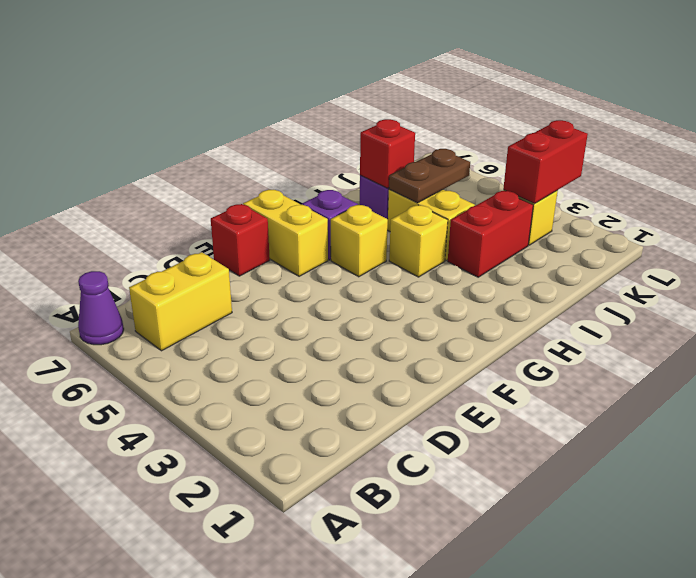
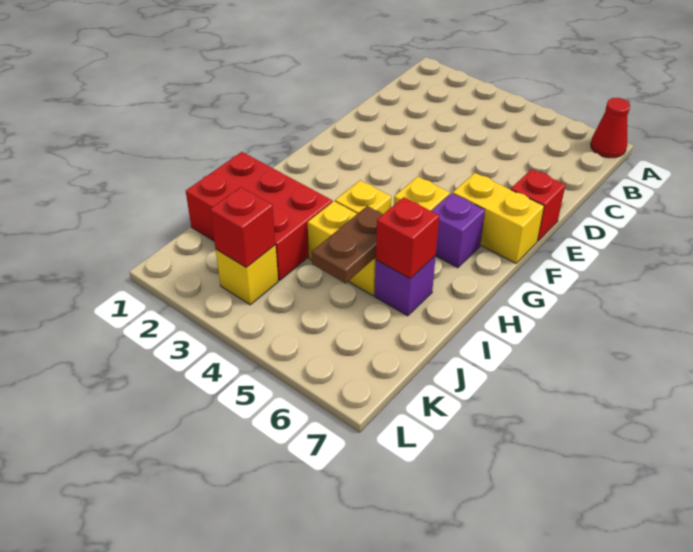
purple cone A7 level 1 -> red cone A7 level 1
yellow brick B6:C6 level 1 -> none
red brick I3:J3 level 1 -> red brick I1:J3 level 1
red brick K3:L3 level 2 -> red brick K3 level 2

